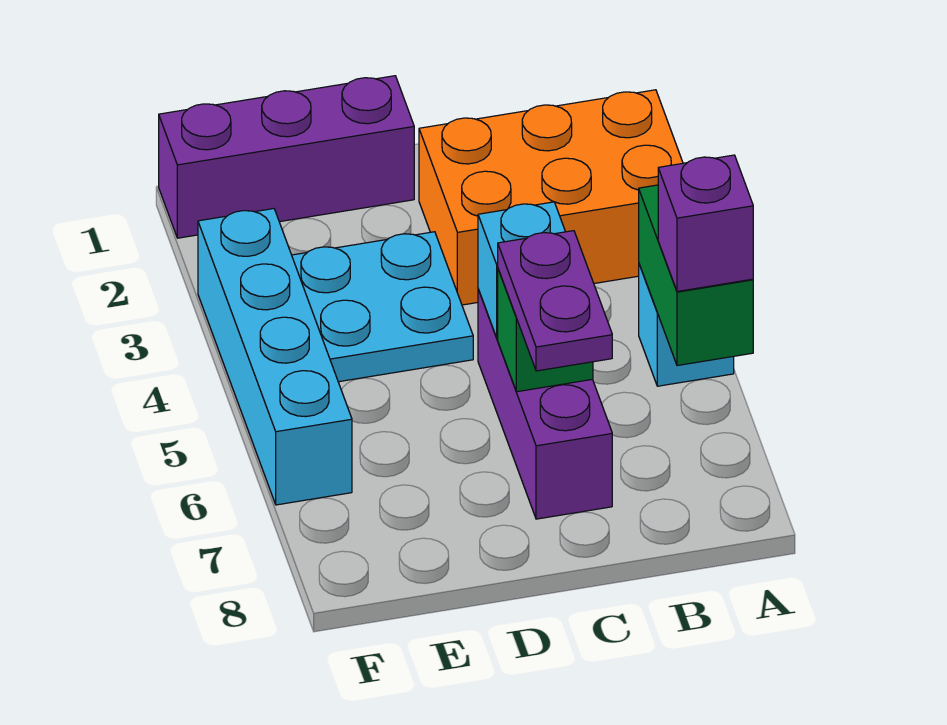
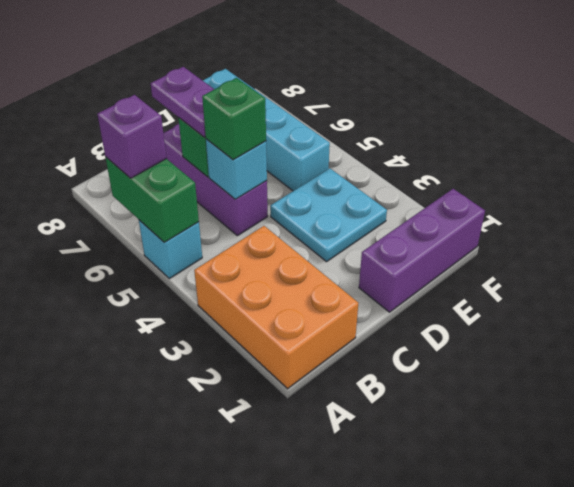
orange brick A2:C3 level 1 -> orange brick A1:B3 level 1
none -> green brick C5 level 3
cyan brick F3:F6 level 1 -> cyan brick E5:E8 level 1

